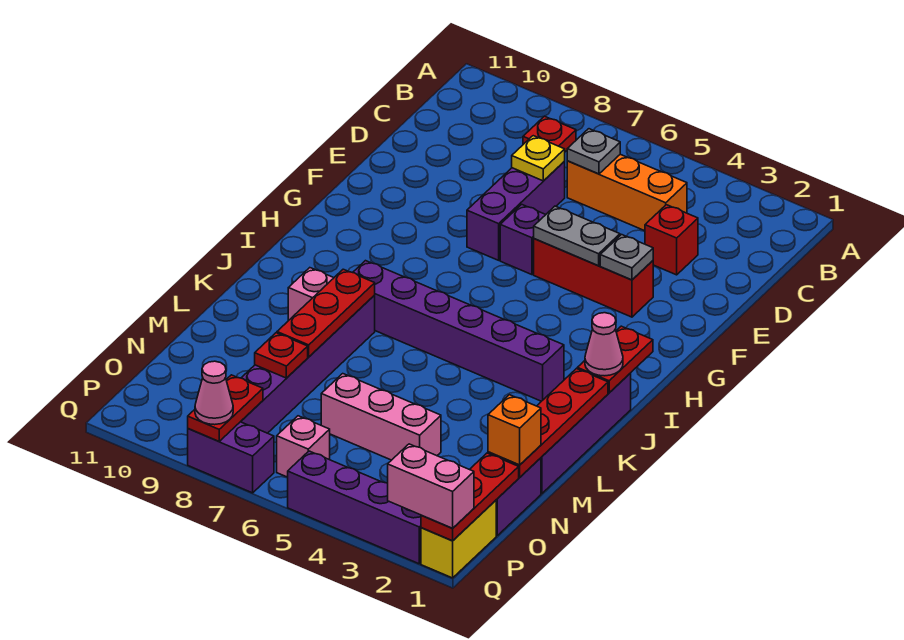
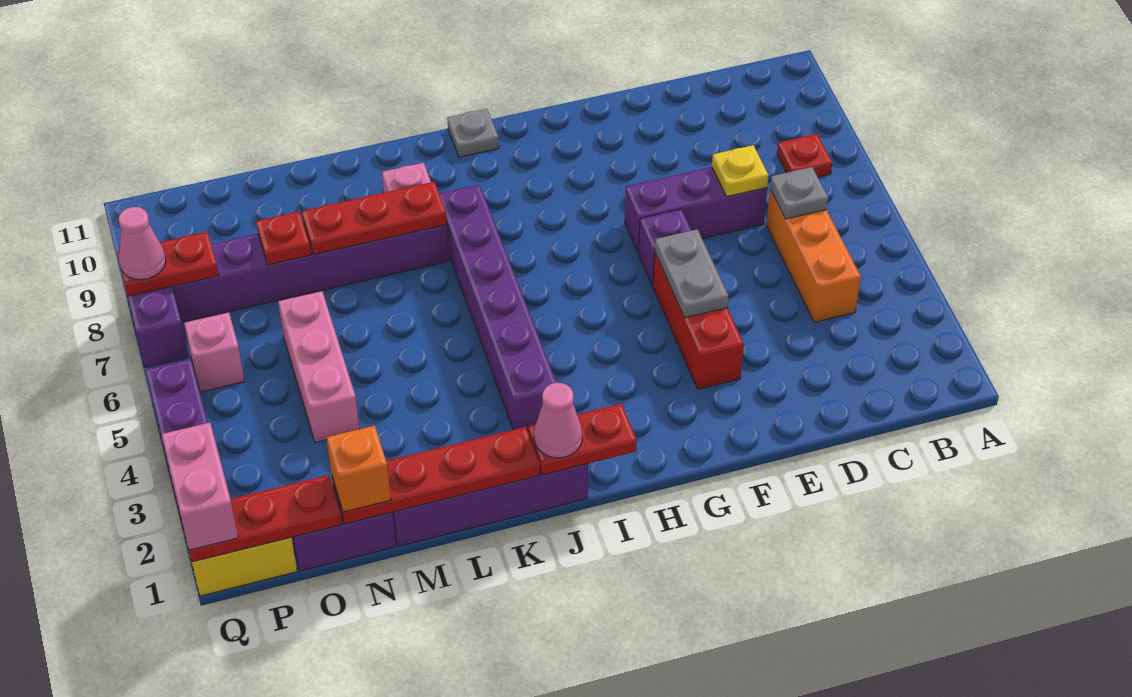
red brick D3 level 1 -> none
grey plate F3 level 2 -> grey plate I11 level 1

